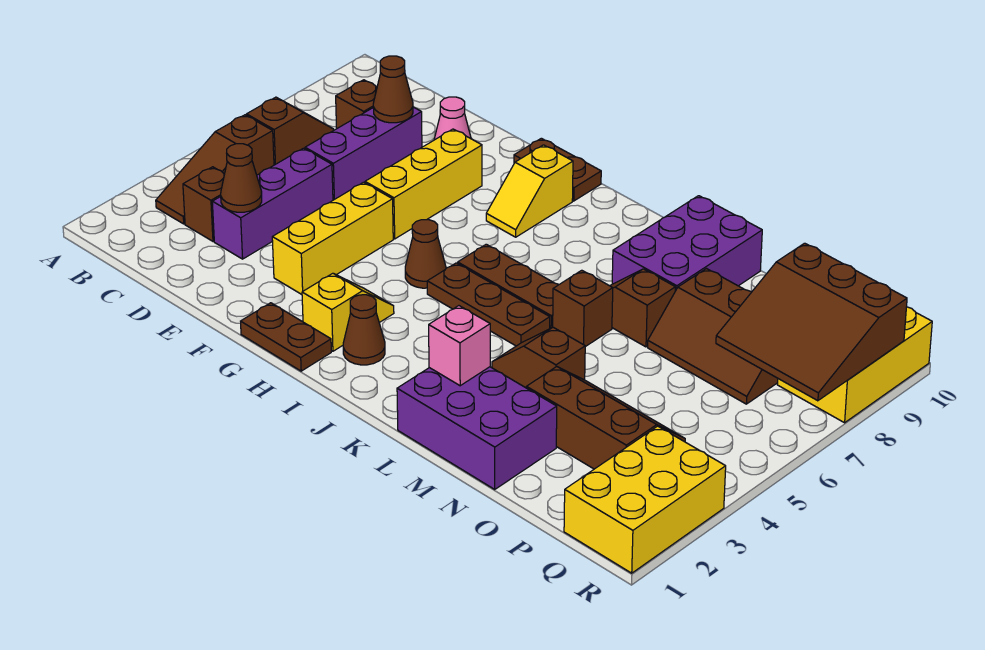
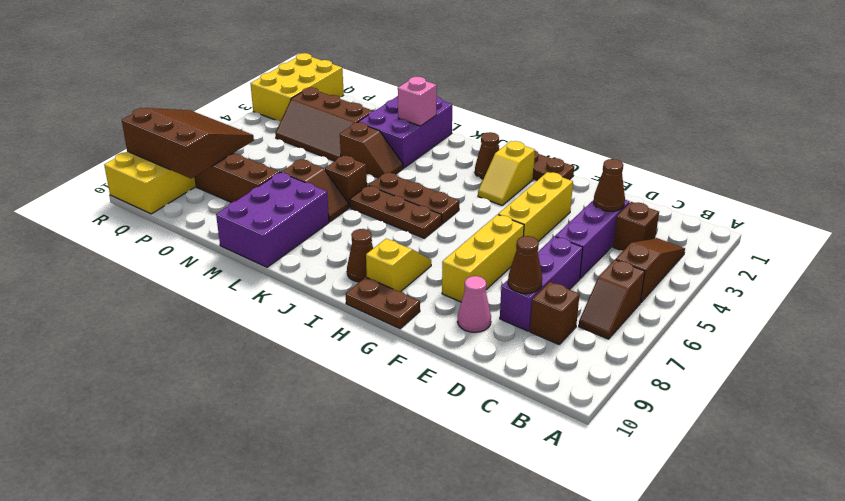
brown cone H5 level 1 -> brown cone I9 level 1
purple brick L1:N2 level 1 -> purple brick L1:M3 level 1

